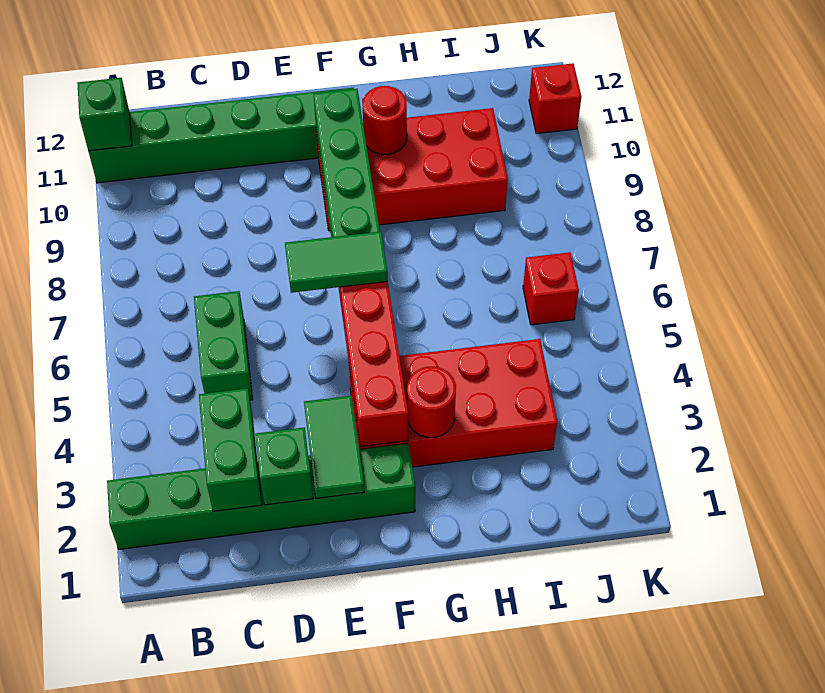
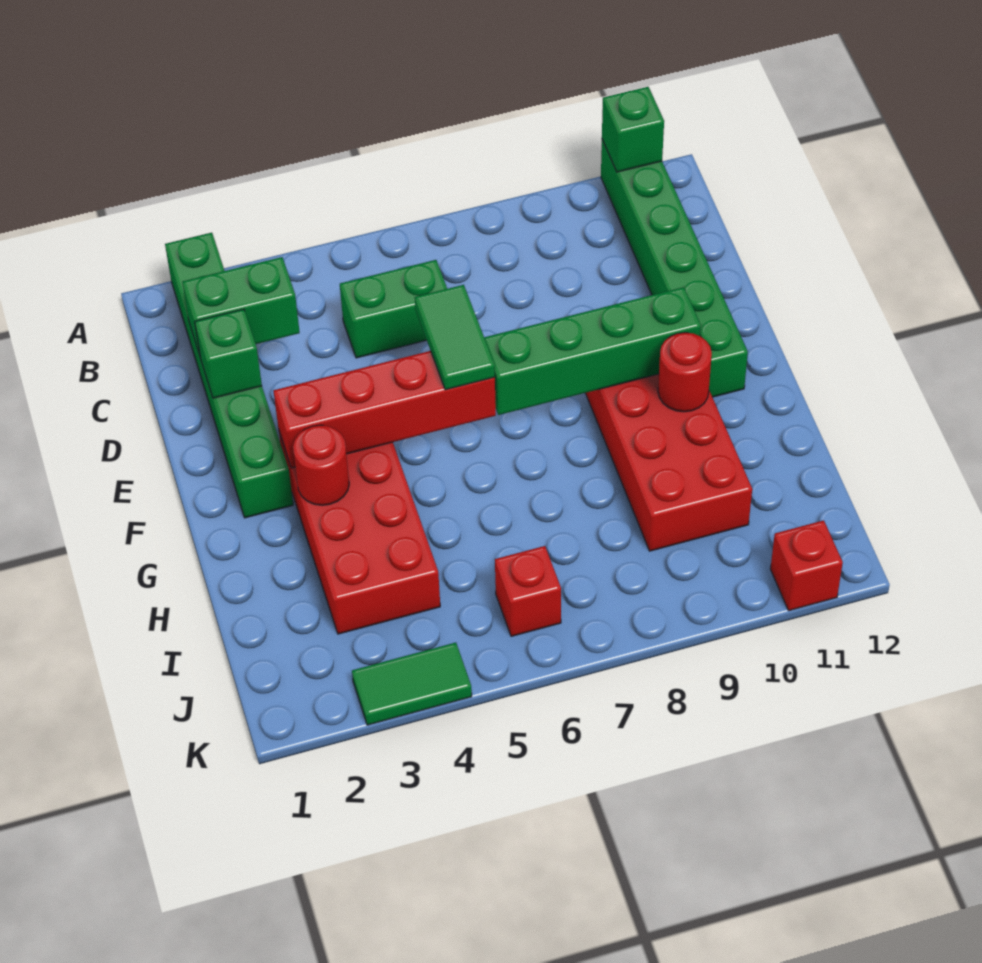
green tile E2:E3 level 2 -> green tile K3:K4 level 1

